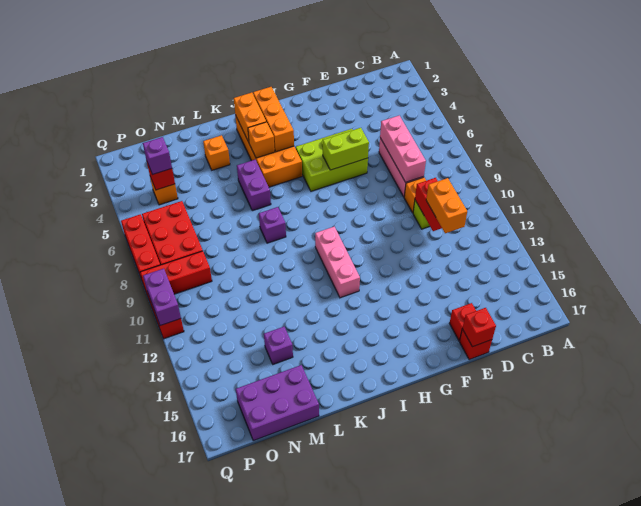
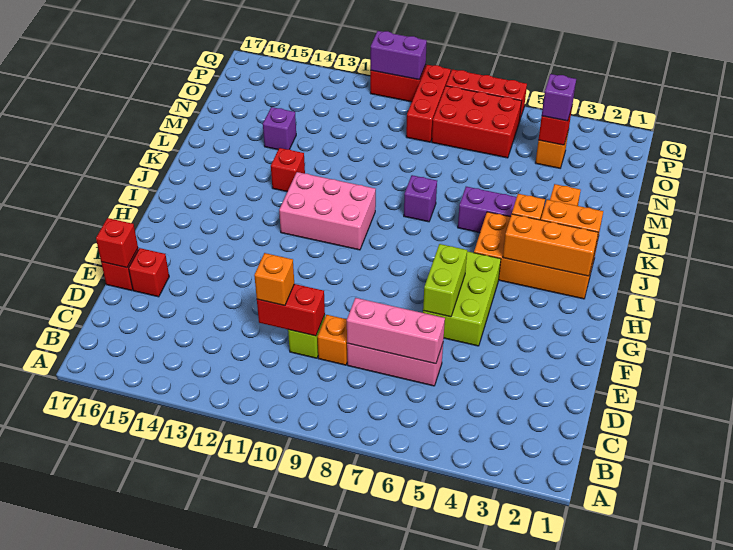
orange brick D11:D12 level 3 -> orange brick D11 level 3
pink brick I10:I12 level 1 -> pink brick I10:J12 level 1
none -> red brick K13 level 1
purple brick M16:O17 level 1 -> none

